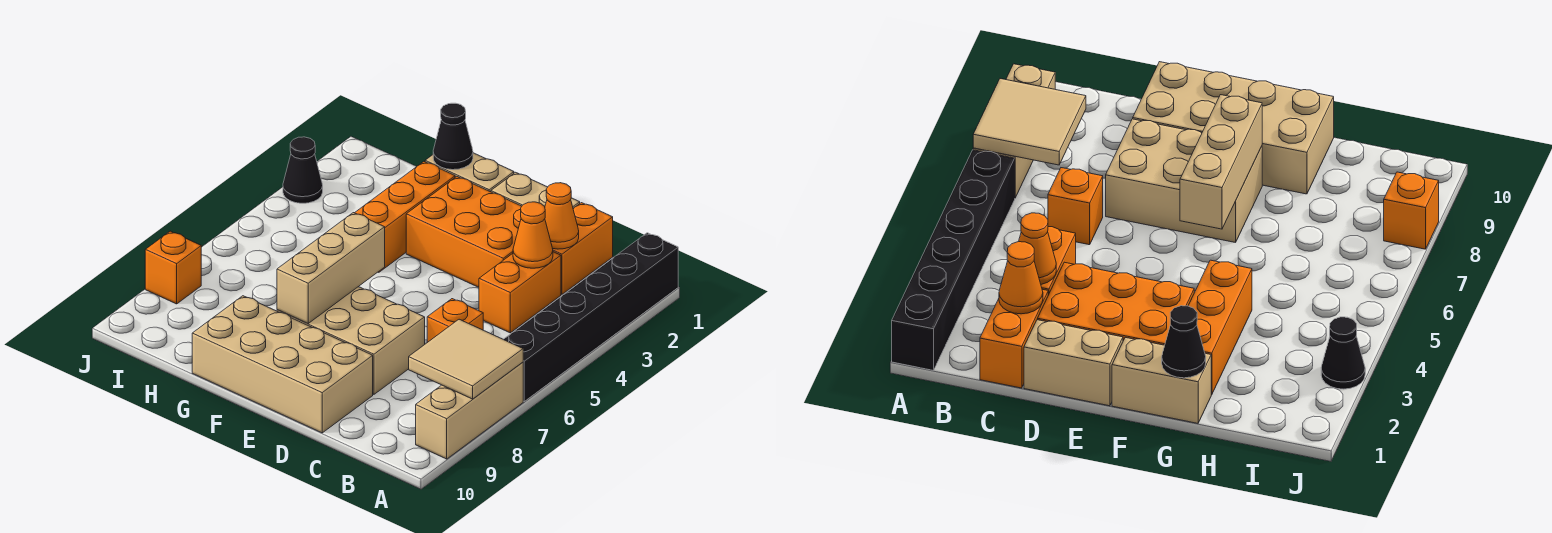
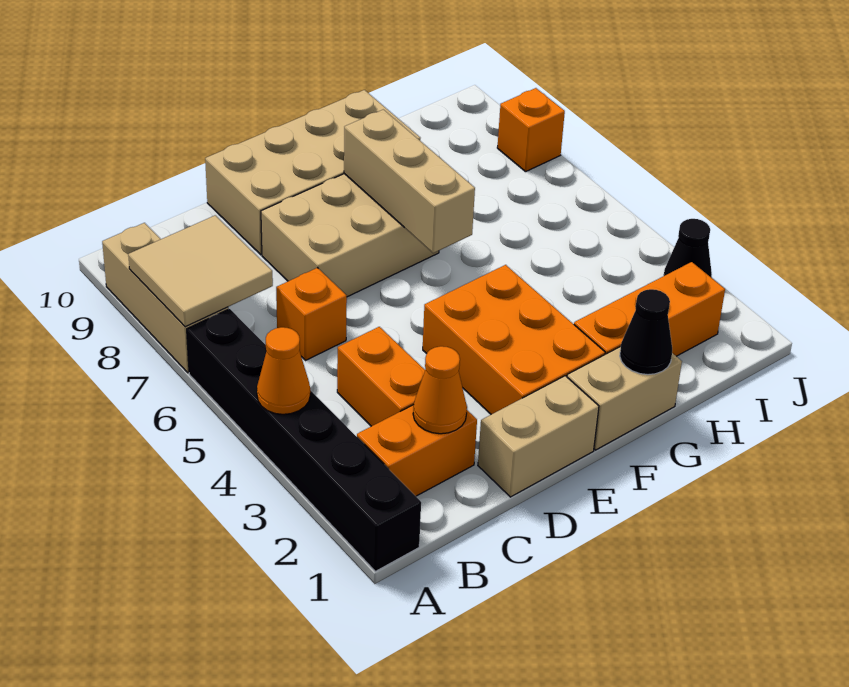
orange brick C1:C2 level 1 -> orange brick B2:C2 level 1
orange cone C3 level 2 -> orange cone A4 level 2
orange brick D2:F3 level 1 -> orange brick E2:F4 level 1
orange brick G2:G4 level 1 -> orange brick G2:I2 level 1

